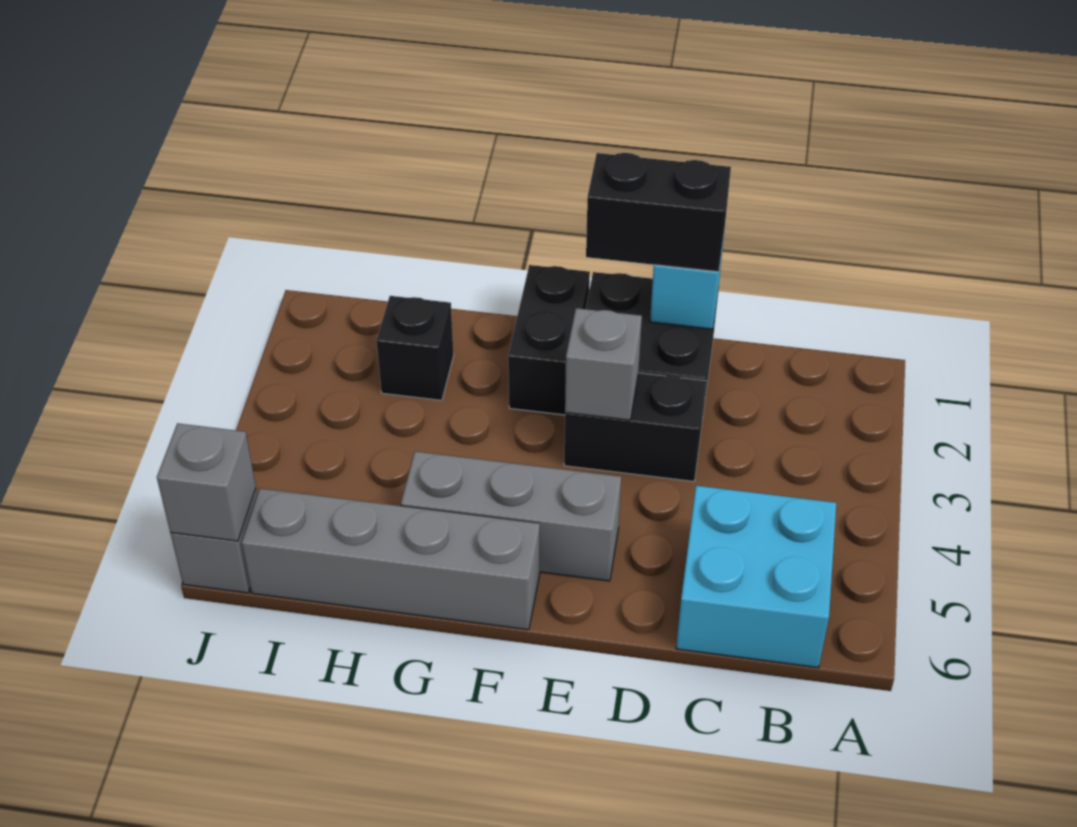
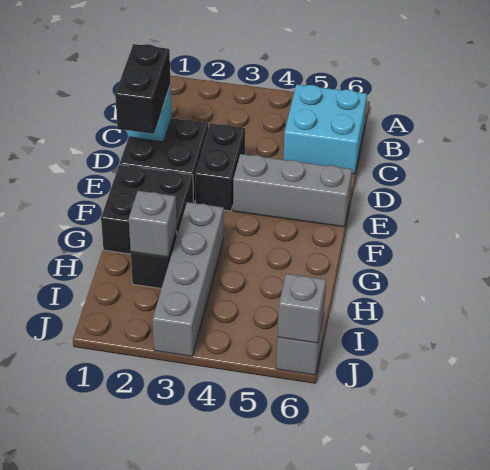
grey brick E3 level 2 -> grey brick H2 level 2
grey brick E5:G5 level 1 -> grey brick E4:E6 level 1
black brick F1:F2 level 1 -> black brick F1:G2 level 1
grey brick F6:I6 level 1 -> grey brick G3:J3 level 1

